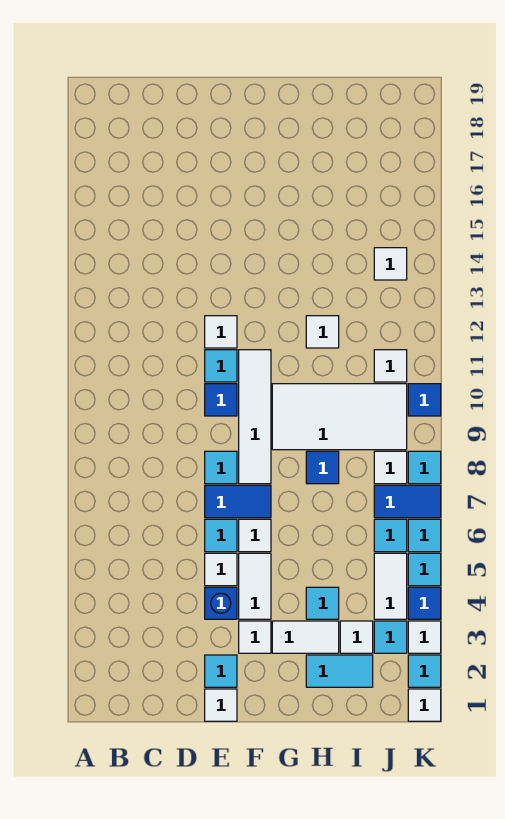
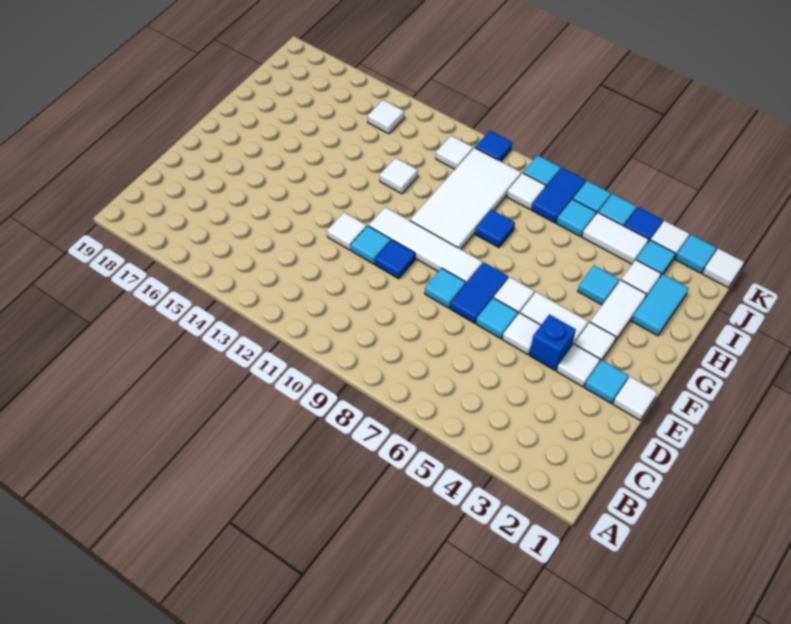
none -> white tile E3 level 1

